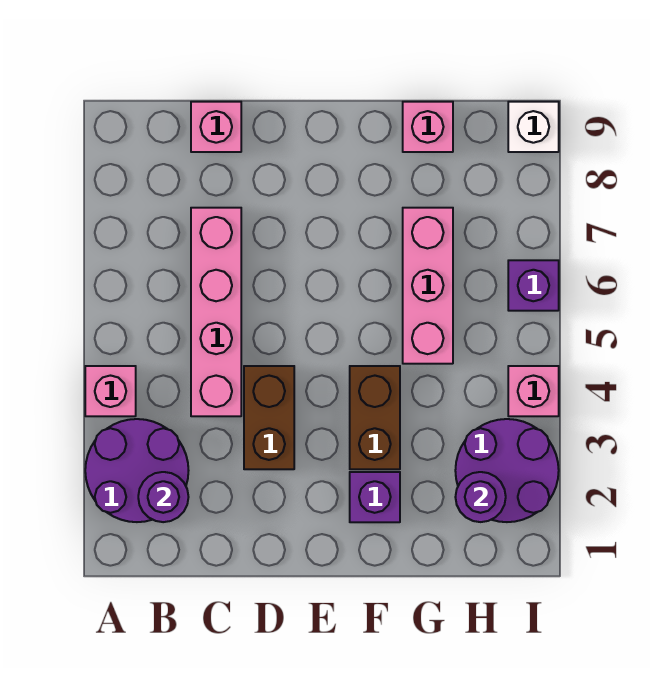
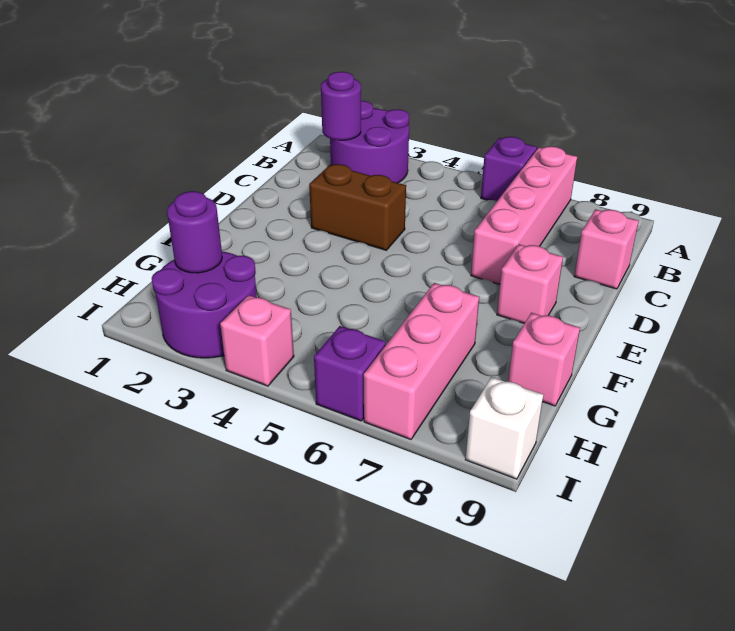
pink brick A4 level 1 -> pink brick E8 level 1
pink brick C4:C7 level 1 -> pink brick A7:D7 level 1
purple brick F2 level 1 -> purple brick A6 level 1
brown brick F3:F4 level 1 -> none
pink brick G5:G7 level 1 -> pink brick G7:I7 level 1

